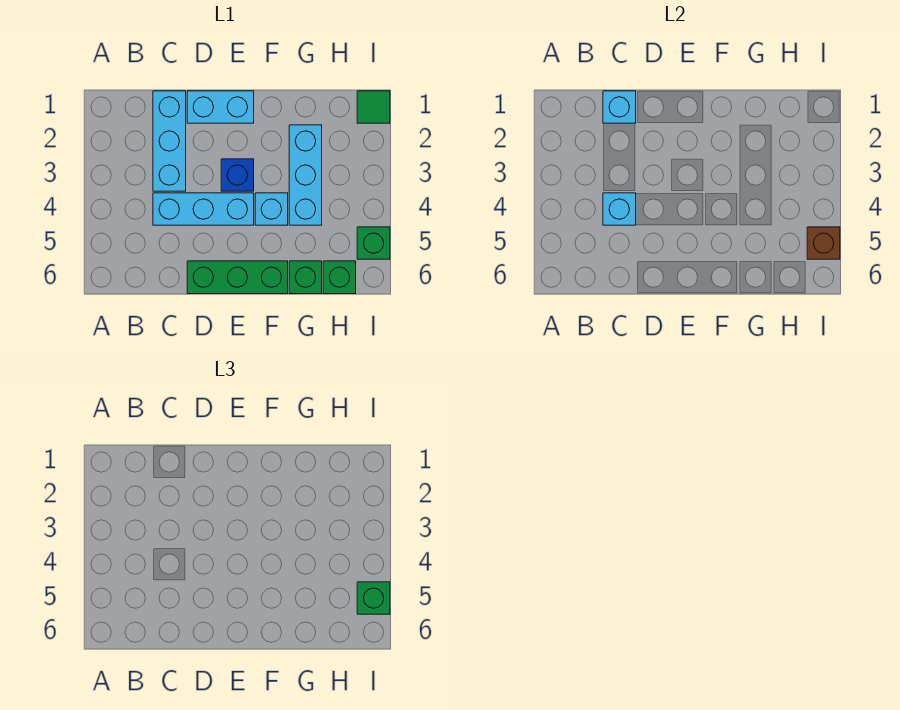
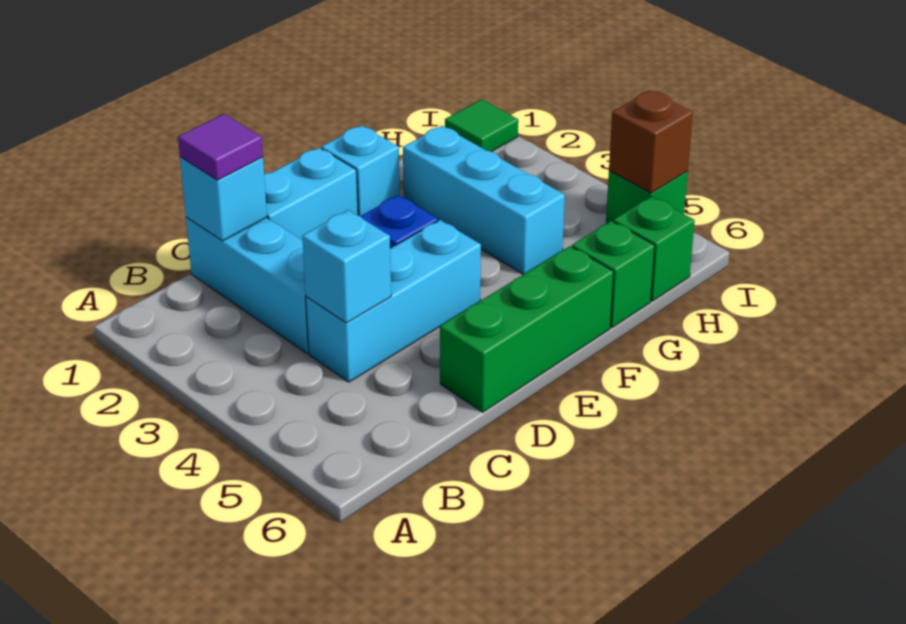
none -> purple tile C1 level 3
cyan brick F4 level 1 -> cyan brick F1 level 1
green brick I5 level 3 -> none

